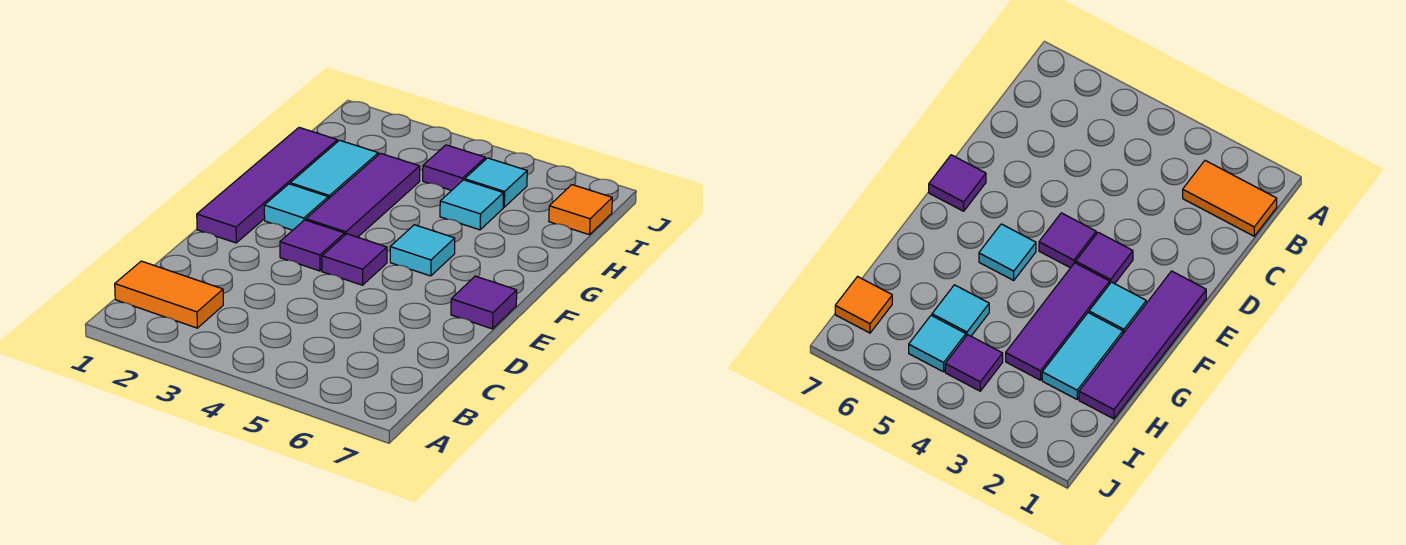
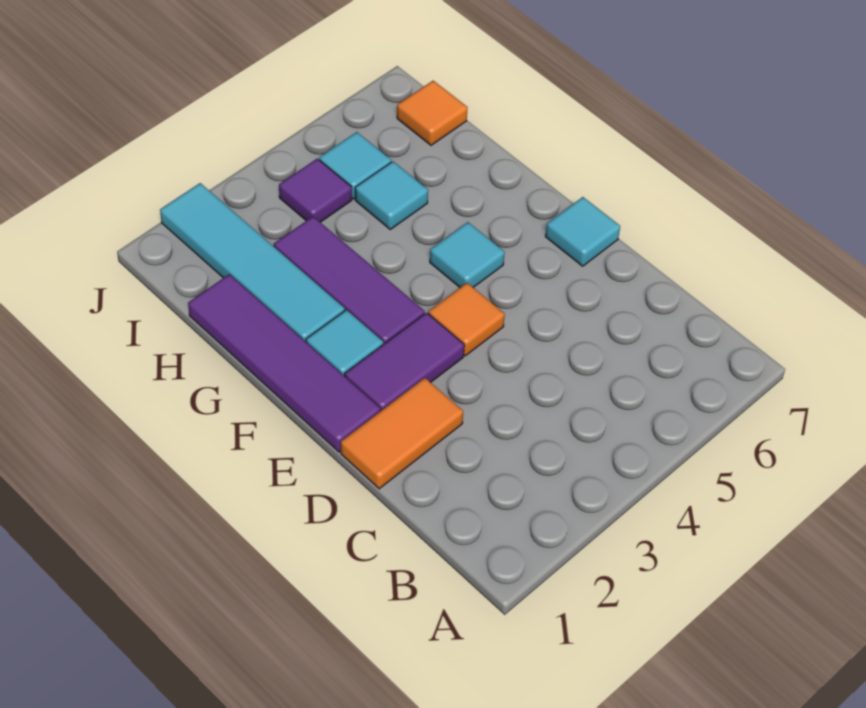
orange tile B1:B2 level 1 -> orange tile D1:D2 level 1
purple tile E3 level 1 -> purple tile E2:E3 level 1
purple tile E4 level 1 -> orange tile E4 level 1
purple tile E7 level 1 -> cyan tile E7 level 1
cyan tile G2:H2 level 1 -> cyan tile G2:J2 level 1

